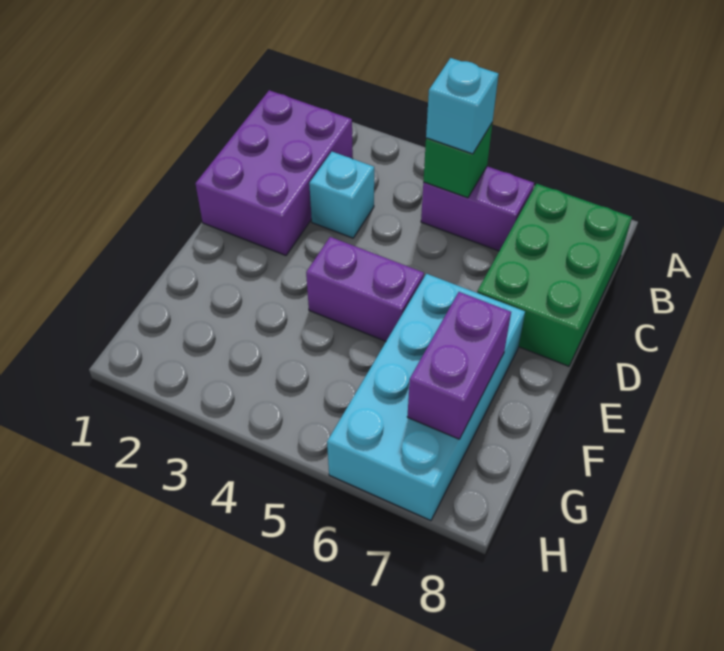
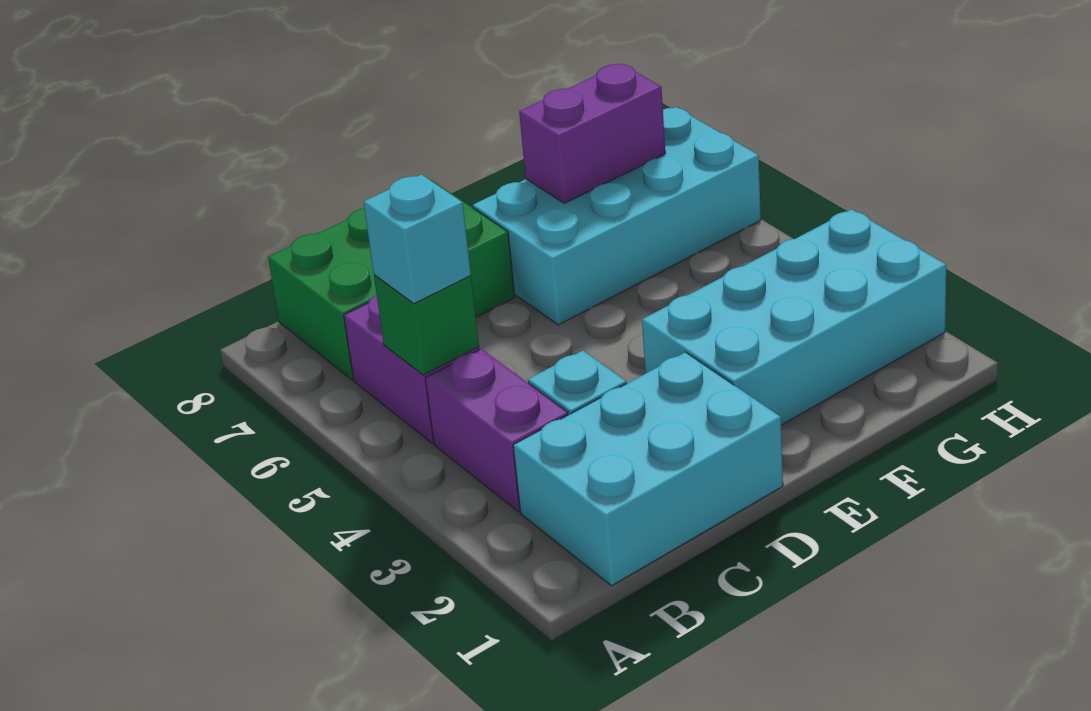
purple brick B1:D2 level 1 -> cyan brick B1:D2 level 1
none -> cyan brick E2:H3 level 1
purple brick E4:E5 level 1 -> purple brick B3:B4 level 1

